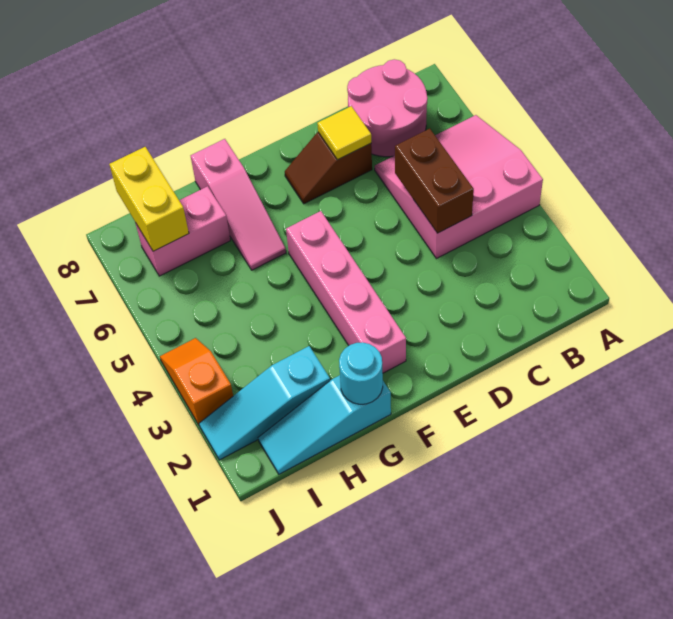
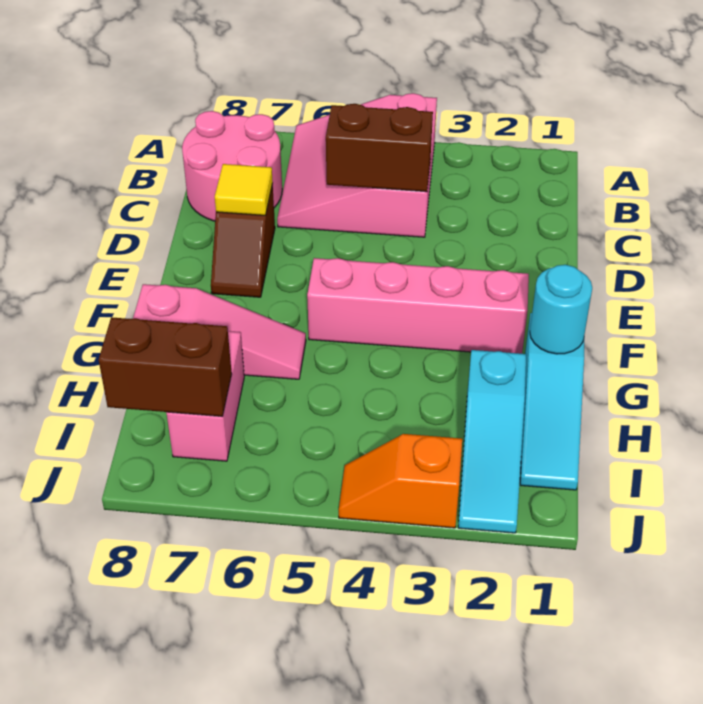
yellow brick I7:I8 level 2 -> brown brick I7:I8 level 2

